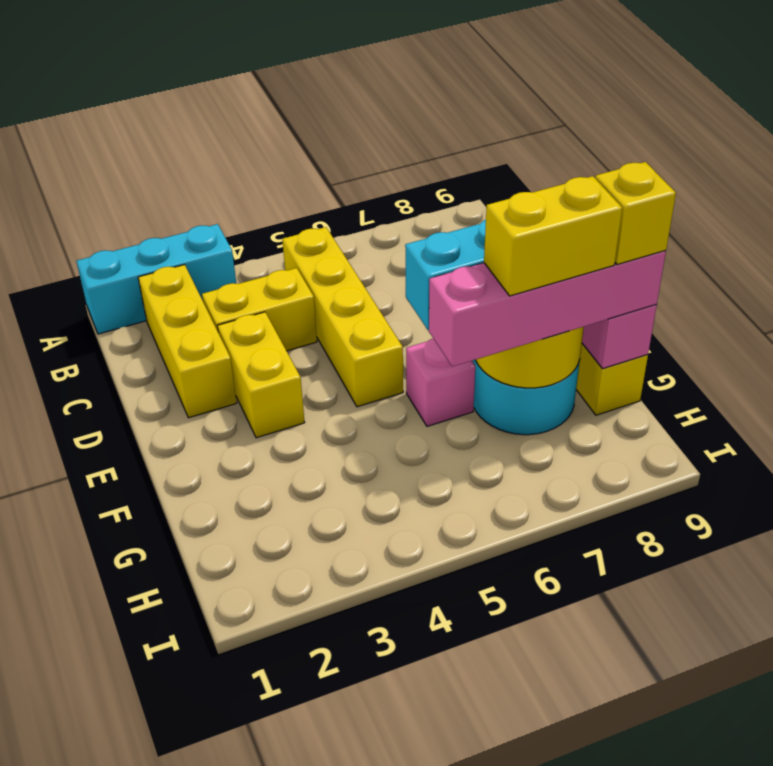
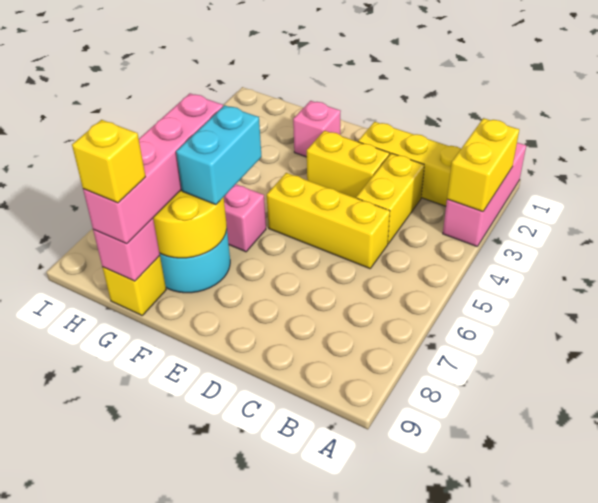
cyan brick A1:A3 level 1 -> pink brick A1:A3 level 1
yellow brick B5:E5 level 1 -> yellow brick C5:E5 level 1
none -> pink brick F2 level 1
yellow brick G7:G8 level 4 -> yellow brick A2:A3 level 2

